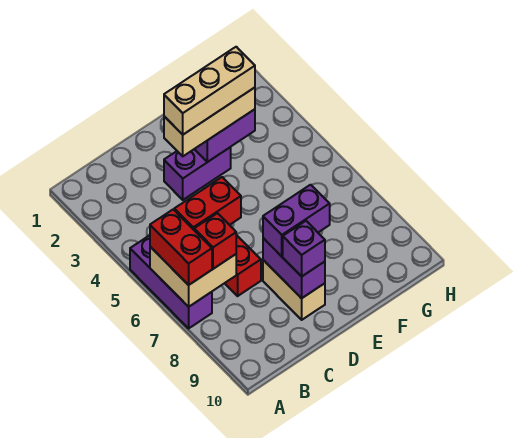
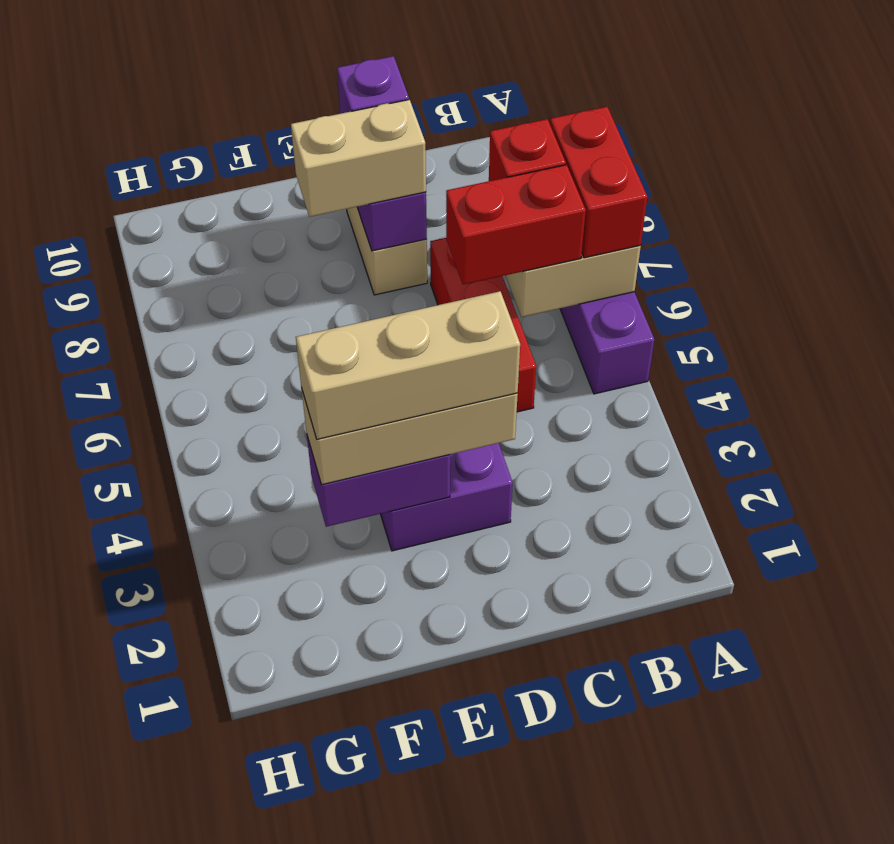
purple brick D8:E8 level 3 -> tan brick D8:E8 level 3

